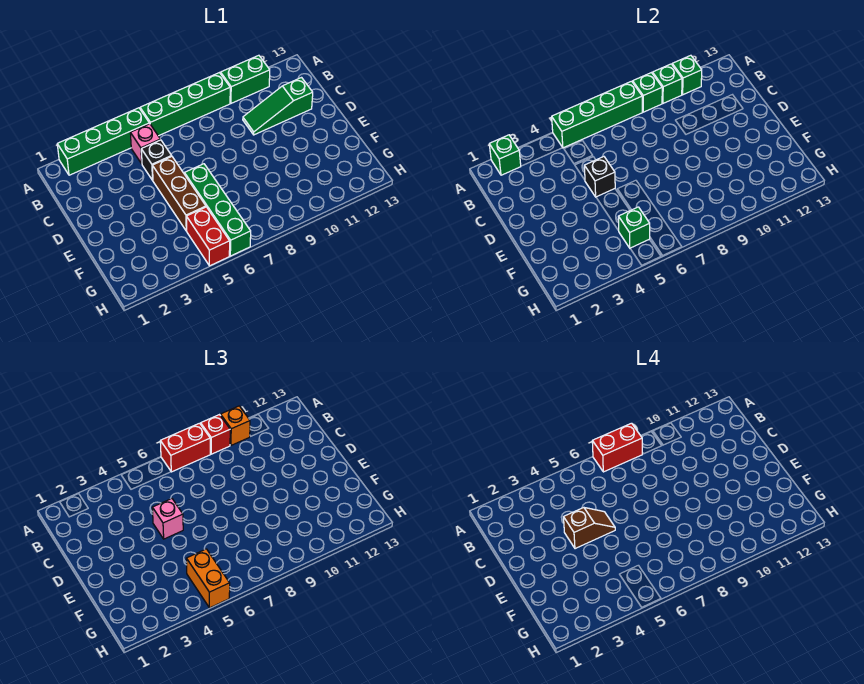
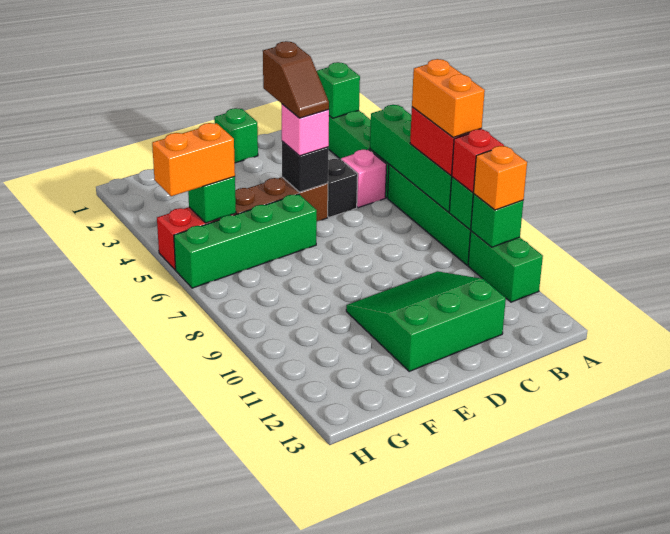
red brick A7:A8 level 4 -> orange brick A7:A8 level 4
green brick A11 level 2 -> green brick D1 level 1
green slope C10:C12 level 1 top 12 -> green slope C10:E12 level 1 top 12

